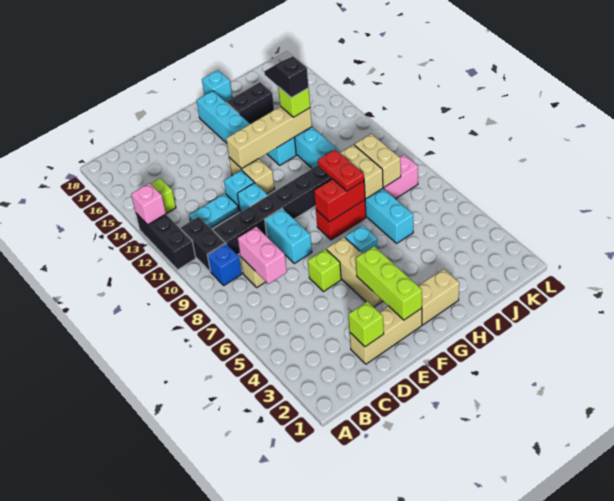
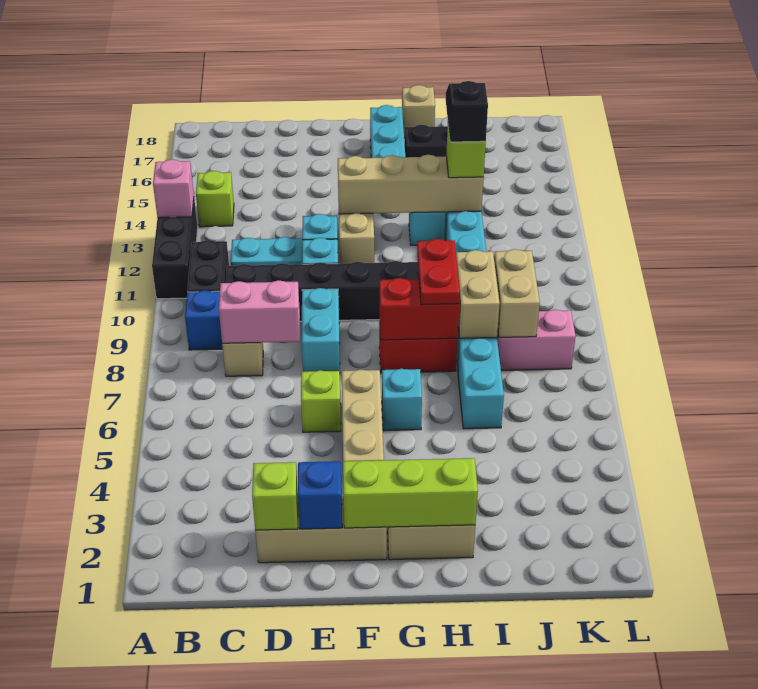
pink brick C7:C8 level 2 -> pink brick C8:D8 level 2
none -> blue brick E2 level 2
lime brick F2:F4 level 2 -> lime brick F2:H2 level 2
cyan brick H18 level 1 -> tan brick H18 level 1

